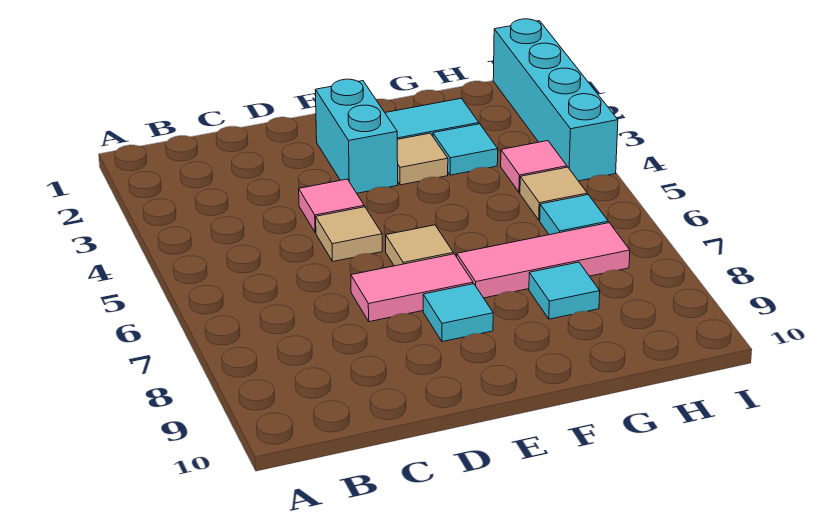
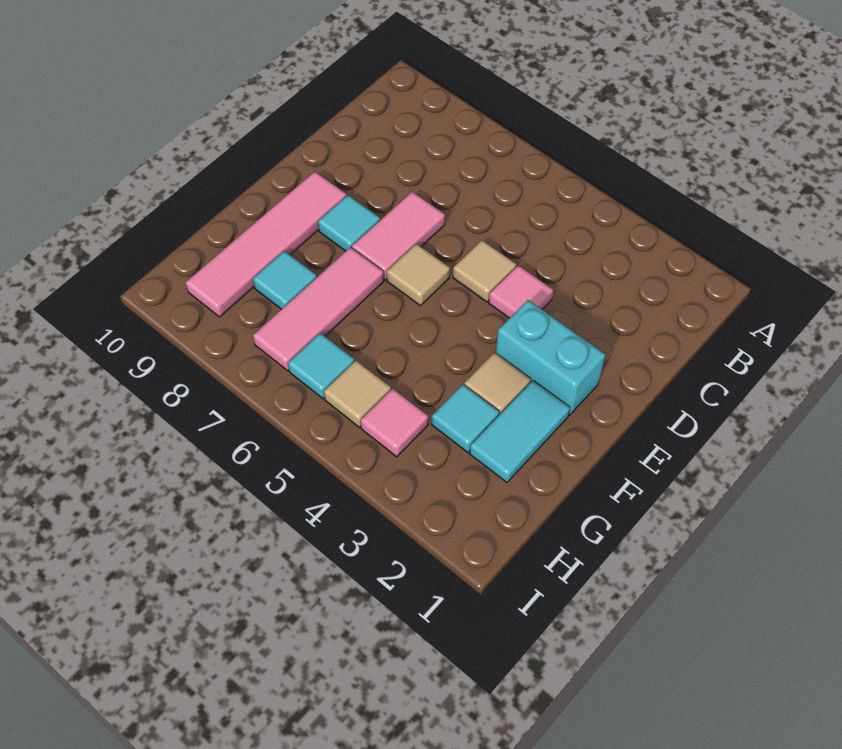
none -> pink tile E9:H9 level 1
cyan brick I1:I4 level 1 -> none

